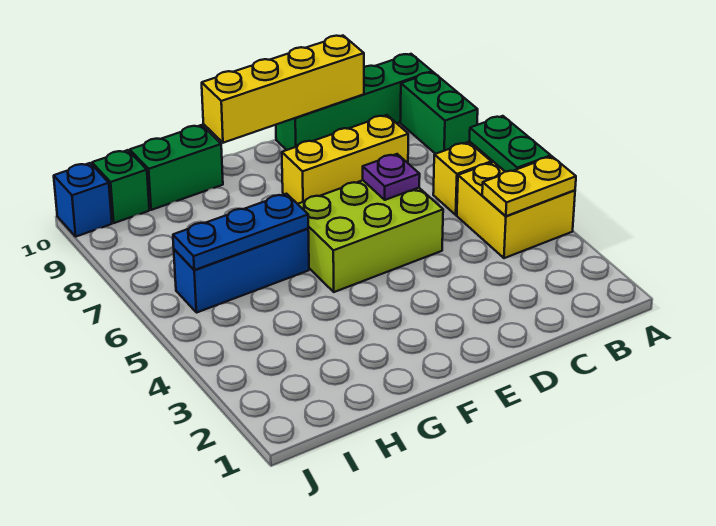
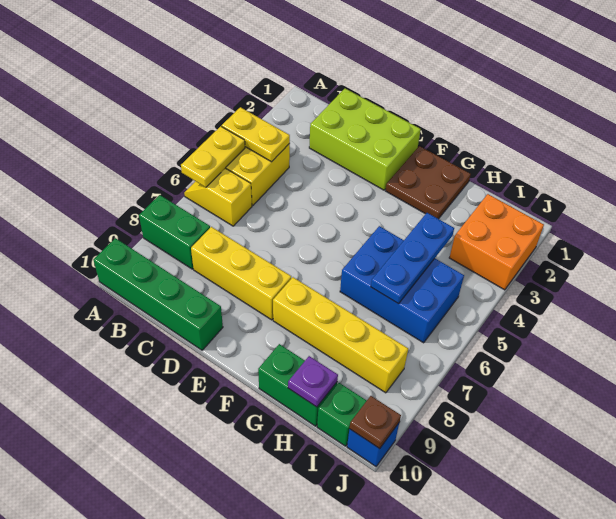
green plate A5:A6 level 2 -> yellow plate A5:A6 level 2
green brick A8:A9 level 1 -> green brick A8:B8 level 1
yellow brick C10:F10 level 2 -> yellow brick F8:I8 level 1
lime brick D5:F6 level 1 -> lime brick C1:E2 level 1
purple plate D6 level 2 -> purple plate H10 level 2
none -> brown plate F1:G2 level 1
blue brick G6:I6 level 1 -> blue brick G5:I6 level 1
blue plate G6:I6 level 2 -> blue plate H4:H6 level 2
none -> orange brick I2:J3 level 1
none -> brown plate J10 level 2

